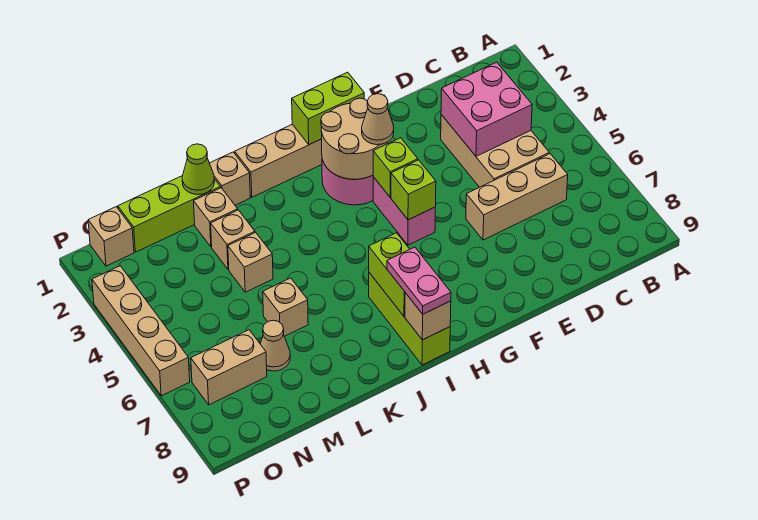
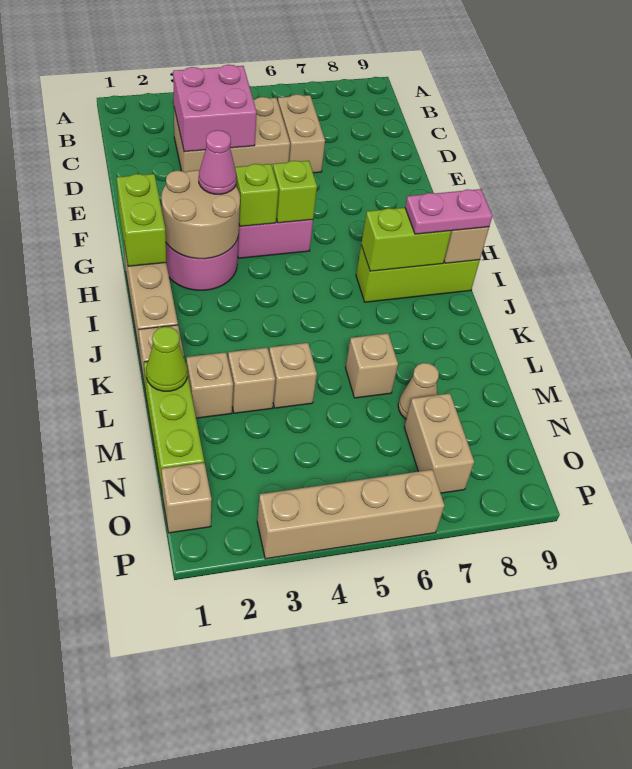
tan brick C6:E6 level 1 -> tan brick C6:D6 level 1
tan cone G3 level 3 -> pink cone G3 level 3

